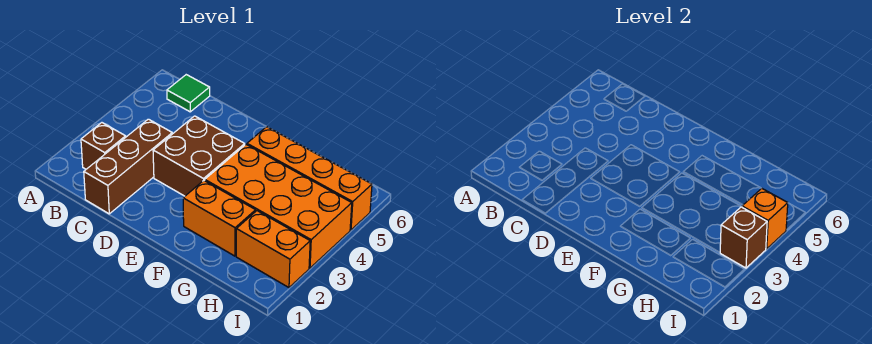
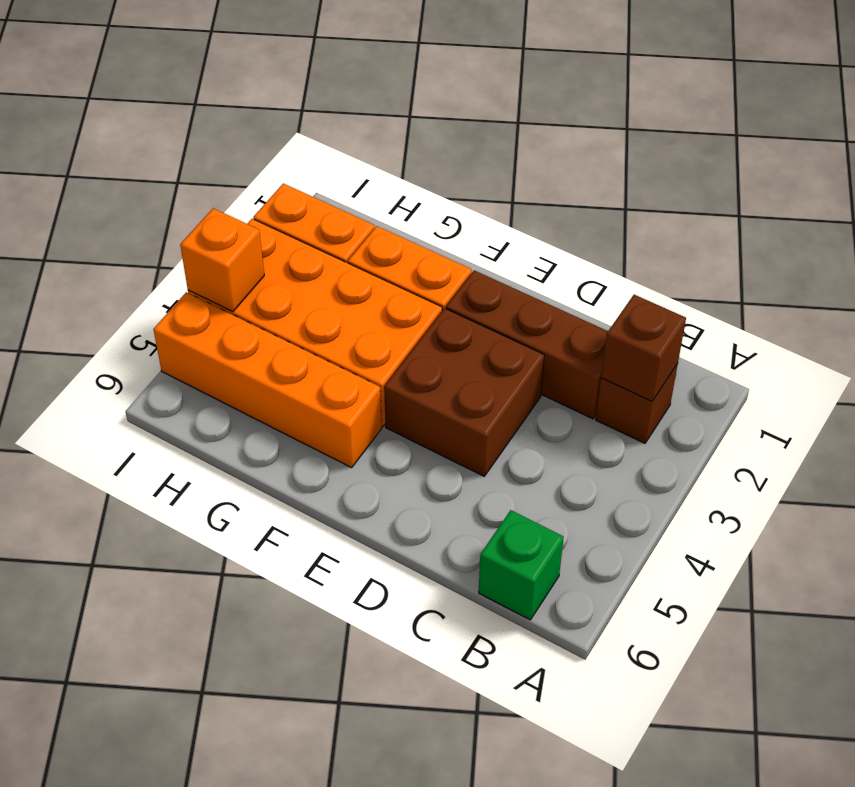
green tile B6 level 1 -> green brick B6 level 1
brown brick C1:C3 level 1 -> brown brick C2:E2 level 1
brown brick I3 level 2 -> brown brick B2 level 2

